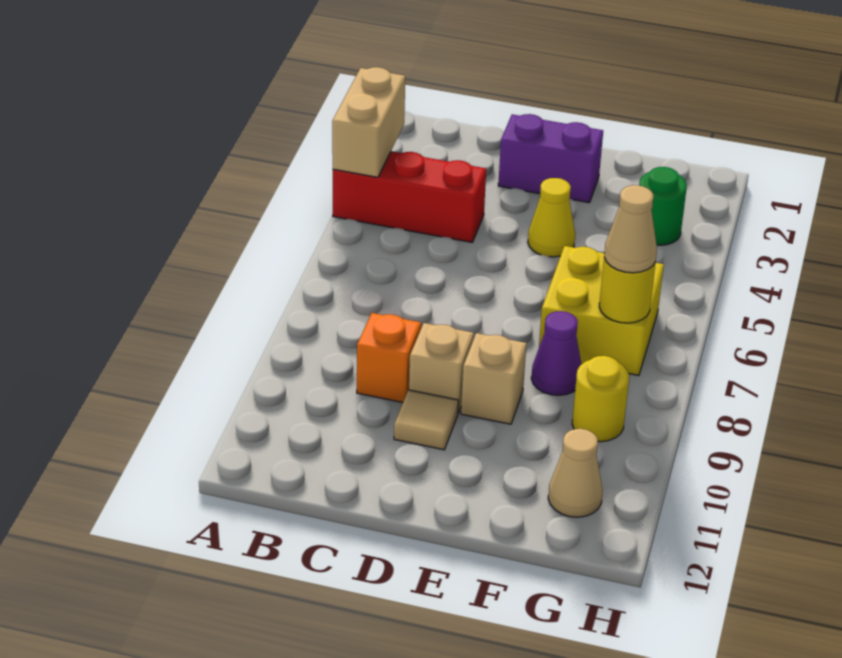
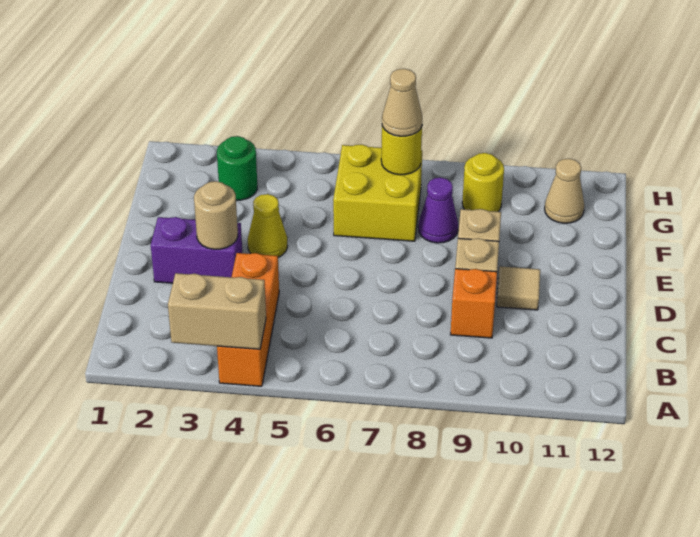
red brick A4:C4 level 1 -> orange brick A4:C4 level 1
purple brick D2:E2 level 1 -> purple brick D2:D3 level 1
none -> tan round brick D3 level 2

